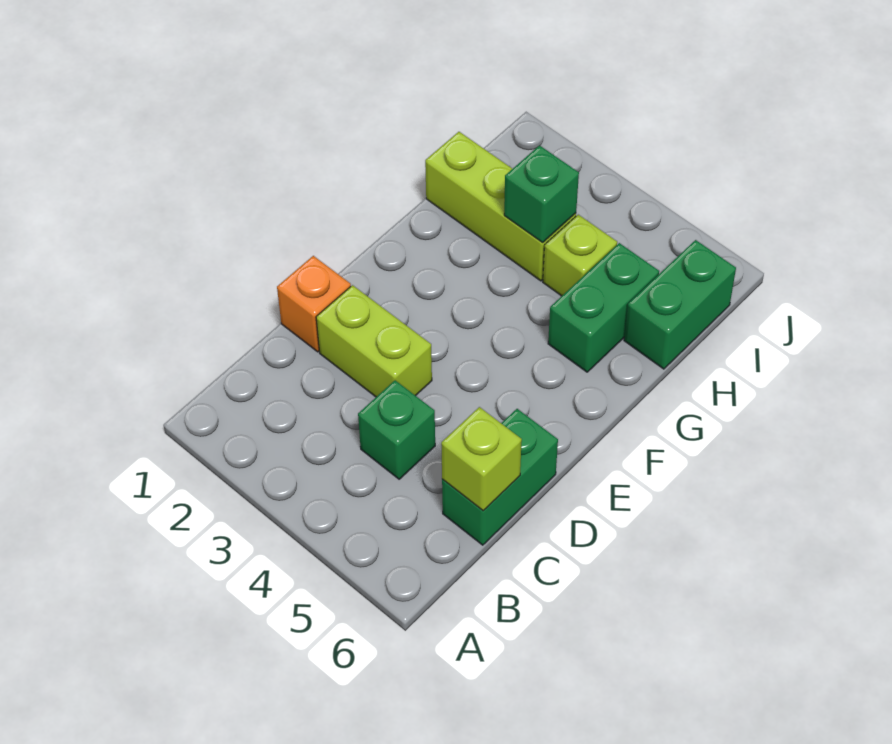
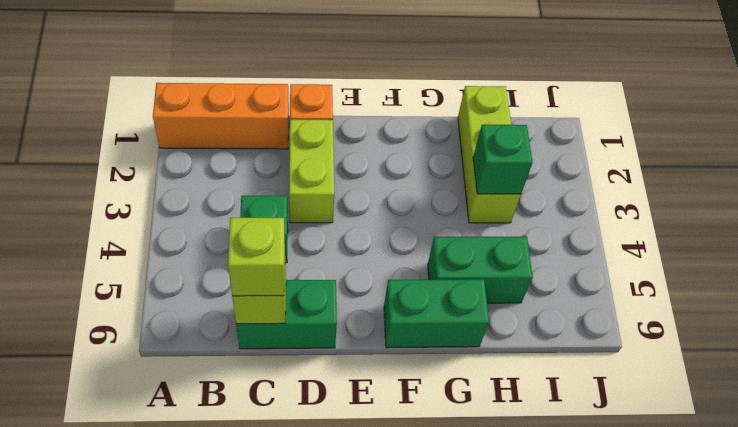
none -> orange brick A1:C1 level 1
lime brick H4 level 1 -> lime brick C6 level 3
green brick H6:I6 level 1 -> green brick F6:G6 level 1

